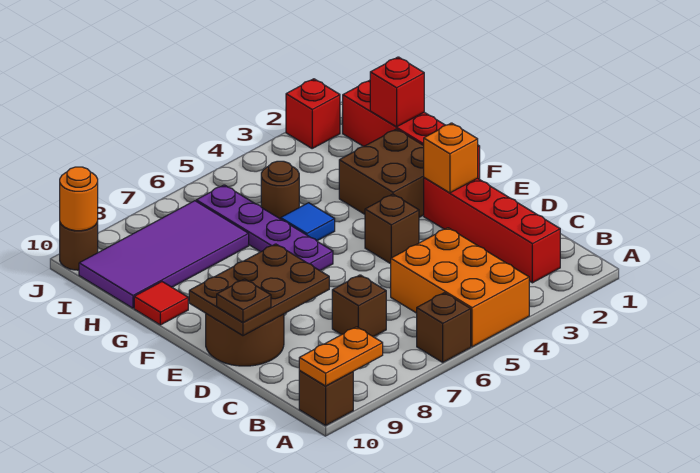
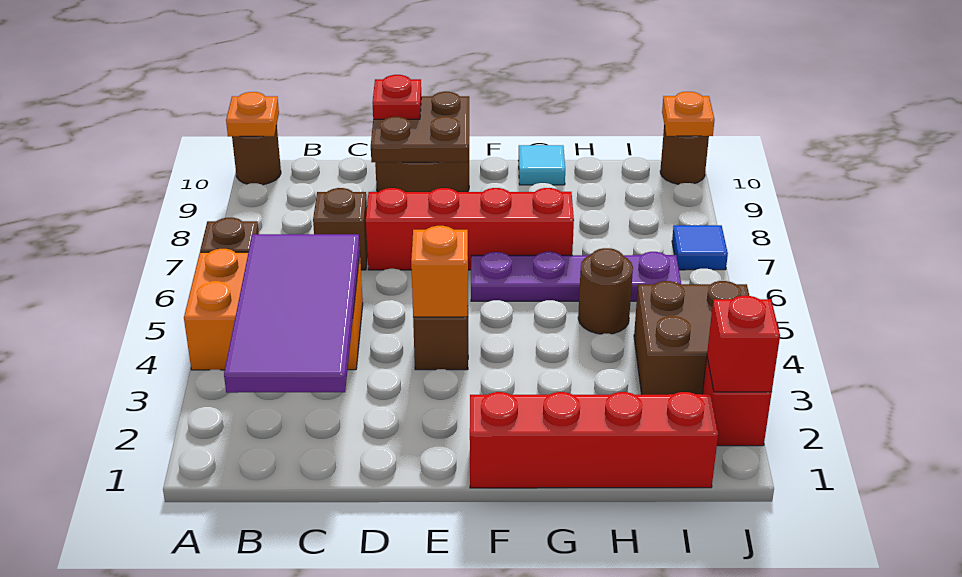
orange plate A9:A10 level 2 -> orange plate A10 level 2
brown brick A10 level 1 -> brown round brick A10 level 1
red brick B2:E2 level 1 -> red brick D7:G7 level 1
brown plate D8:E10 level 2 -> brown plate D9:E10 level 2
brown plate D10 level 3 -> red plate D10 level 3
orange brick E2 level 2 -> orange brick E4 level 2
brown brick F2:G3 level 1 -> brown brick I3:J4 level 1
blue tile G5 level 1 -> blue tile J7 level 1
red tile G10 level 1 -> cyan tile G10 level 1
red brick H1 level 2 -> red brick J2 level 2
purple tile H7:I10 level 1 -> purple tile B2:C5 level 2
orange round brick J10 level 2 -> orange plate J10 level 2

